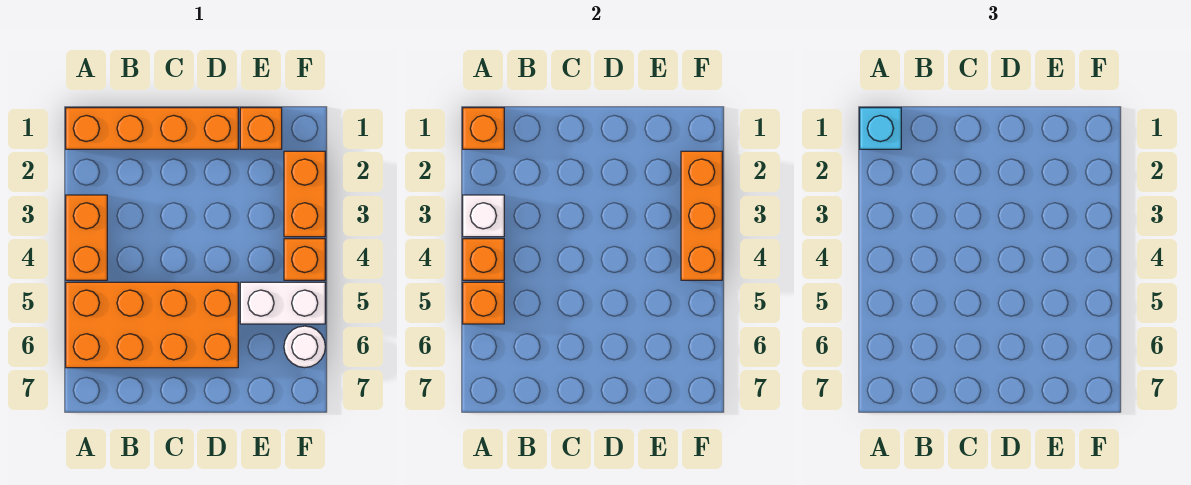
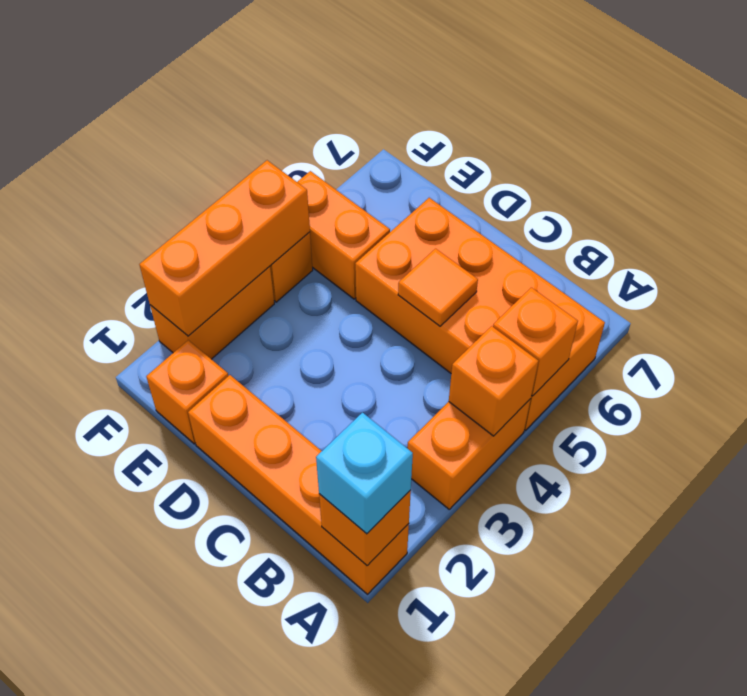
white brick A3 level 2 -> none
none -> orange tile C5 level 2
white brick E5:F5 level 1 -> orange brick E5:F5 level 1
white round brick F6 level 1 -> none

